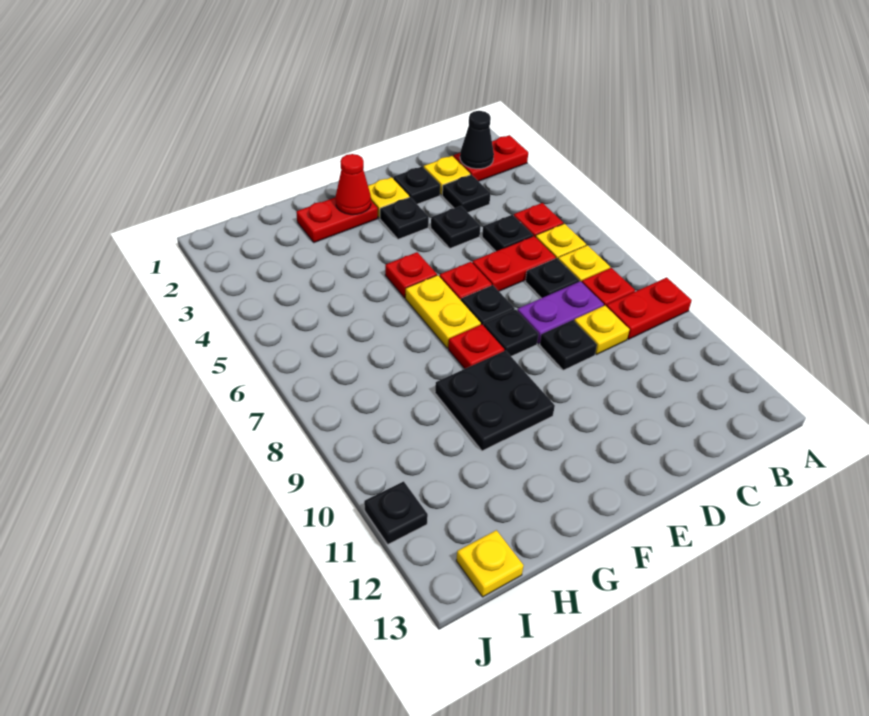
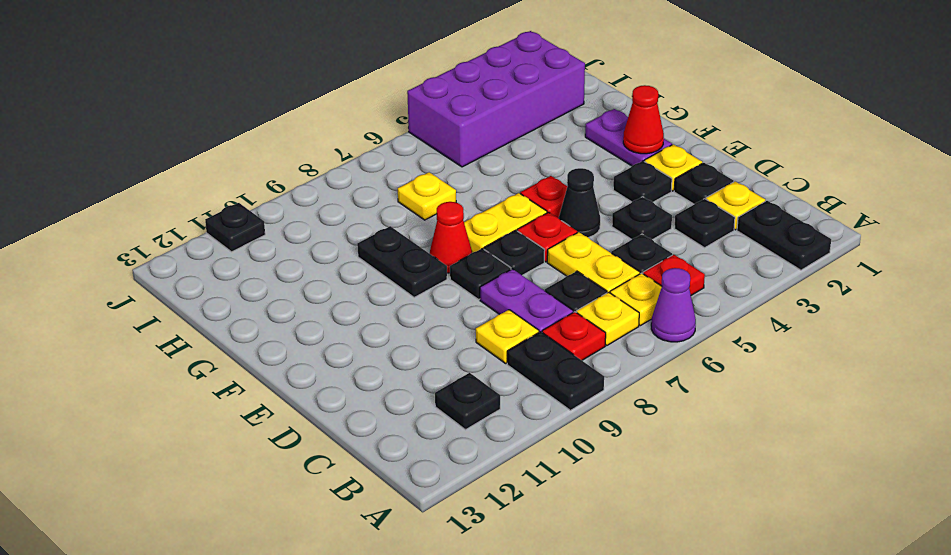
red plate A2:B2 level 1 -> black plate A2:B2 level 1
none -> purple cone A6 level 1
red plate A9:B9 level 1 -> black plate A9:B9 level 1
black cone B2 level 2 -> black cone E5 level 1
red plate C6:D6 level 1 -> yellow plate C6:D6 level 1
black plate D9 level 1 -> black plate B11 level 1
red plate F2:G2 level 1 -> purple plate F2:G2 level 1
red plate F8 level 1 -> red cone F8 level 1
black plate F9:G10 level 1 -> black plate F9:G9 level 1
none -> purple brick I2:J5 level 1
yellow plate I13 level 1 -> yellow plate H7 level 1

